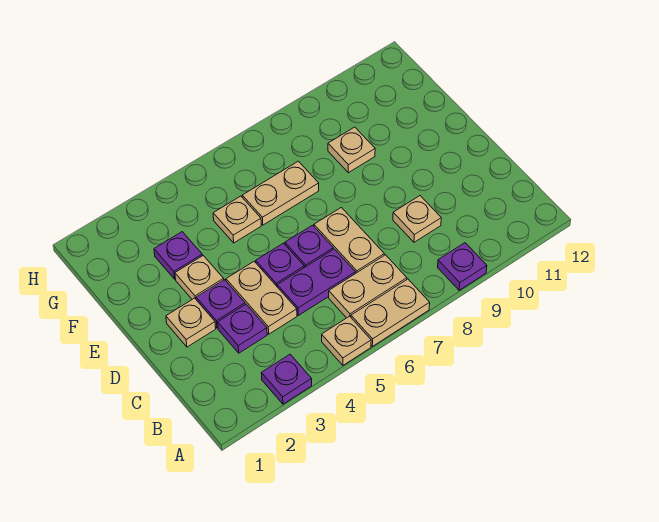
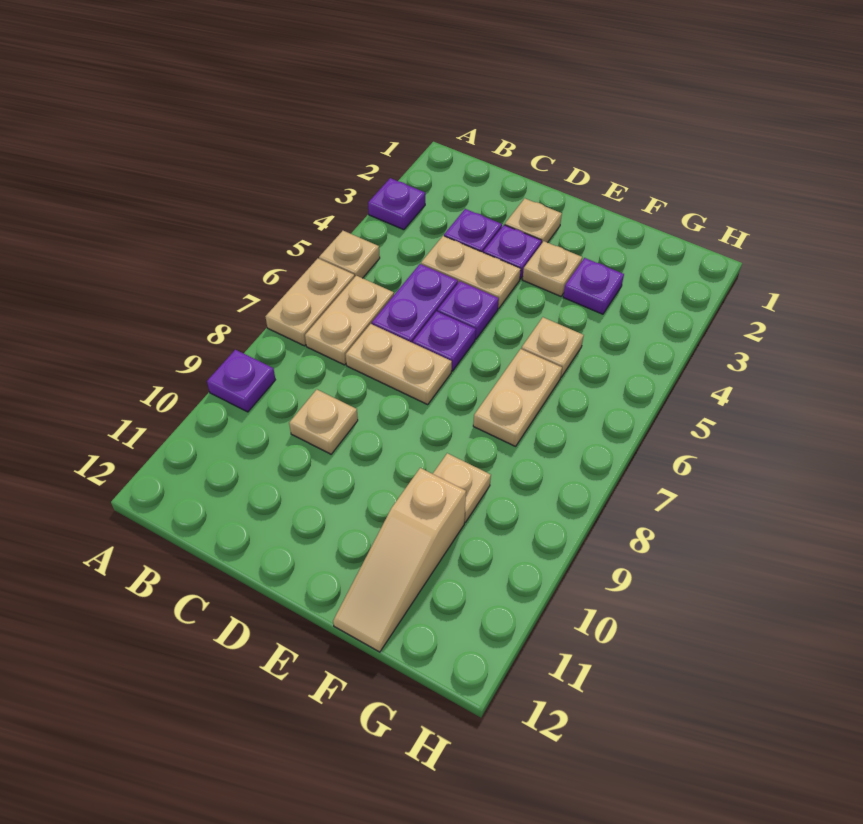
none -> tan slope F10:F12 level 1 top 10

